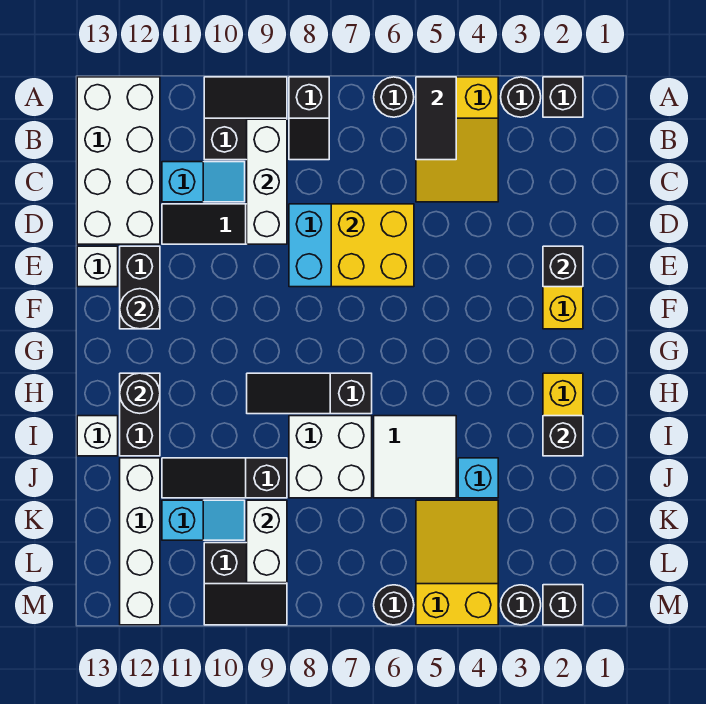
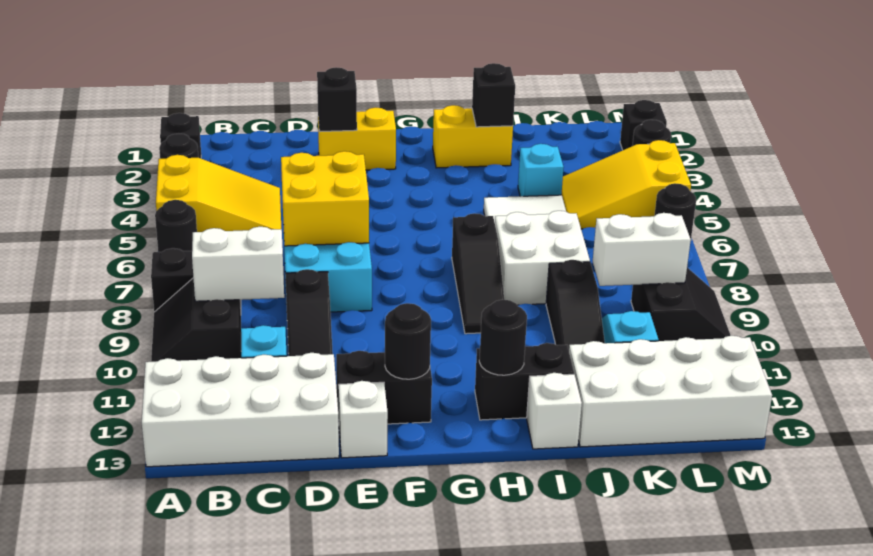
black tile A5:B5 level 2 -> none
white brick B9:D9 level 2 -> white brick B9:C9 level 2
white brick J12:M12 level 1 -> white brick J12:M13 level 1

